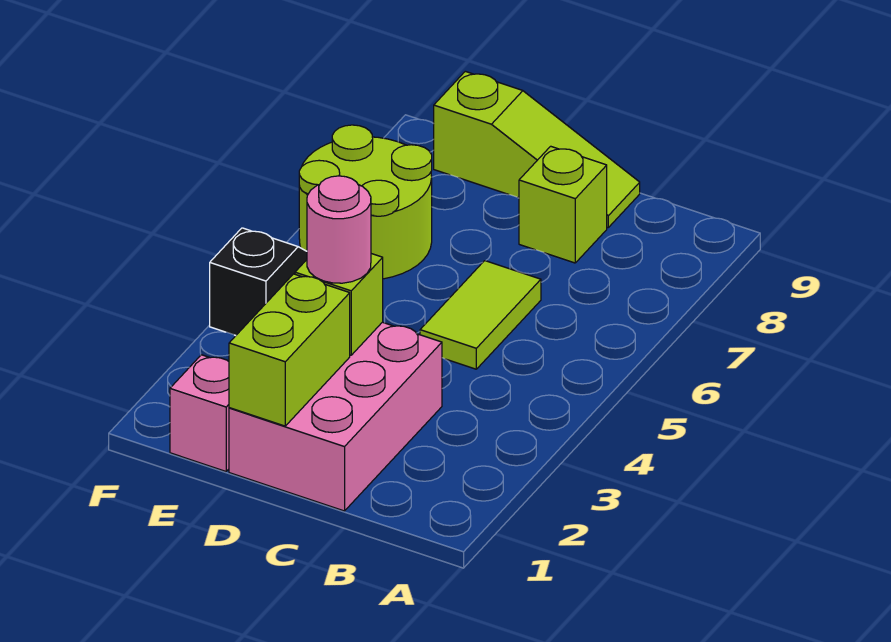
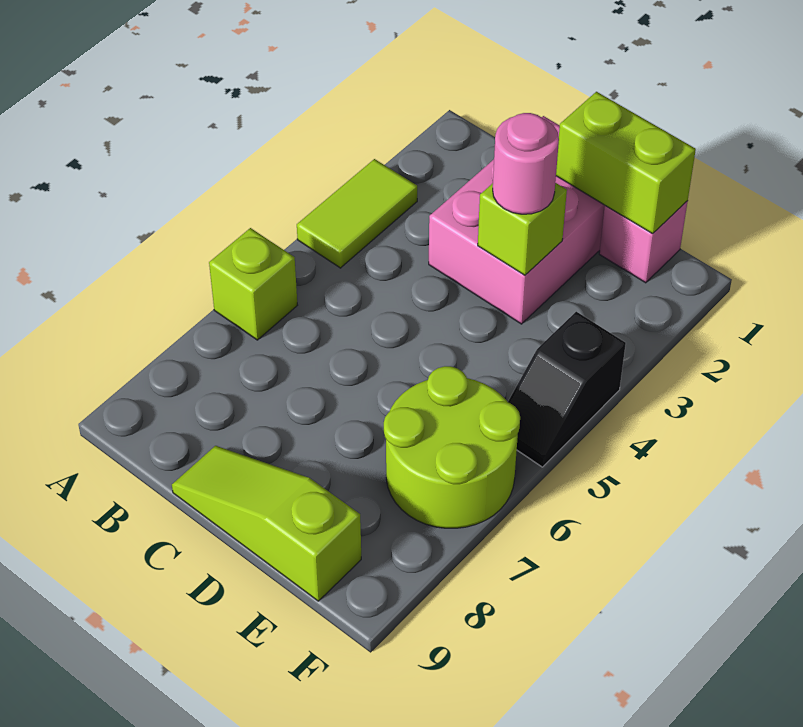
lime tile C5:C6 level 1 -> lime tile A3:A4 level 1
lime brick C8 level 1 -> lime brick A6 level 1
lime brick D1:D2 level 2 -> lime brick D1:E1 level 2

